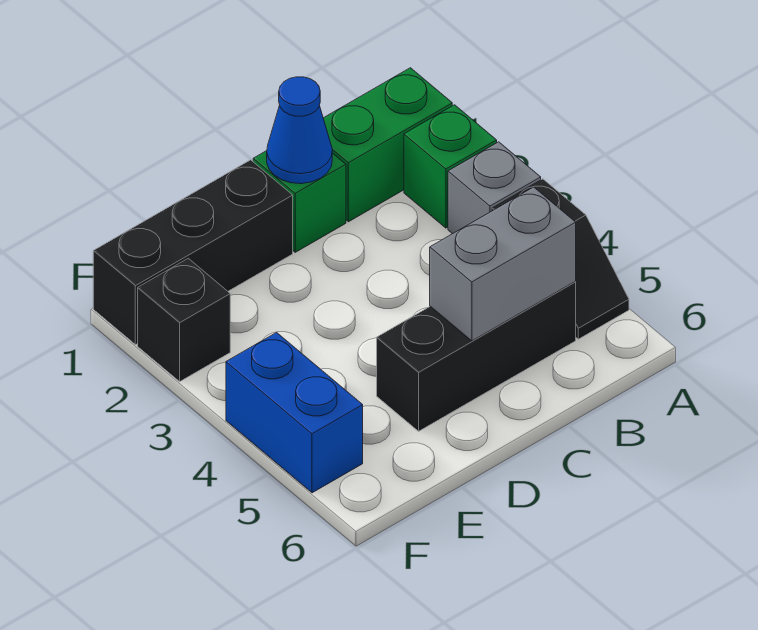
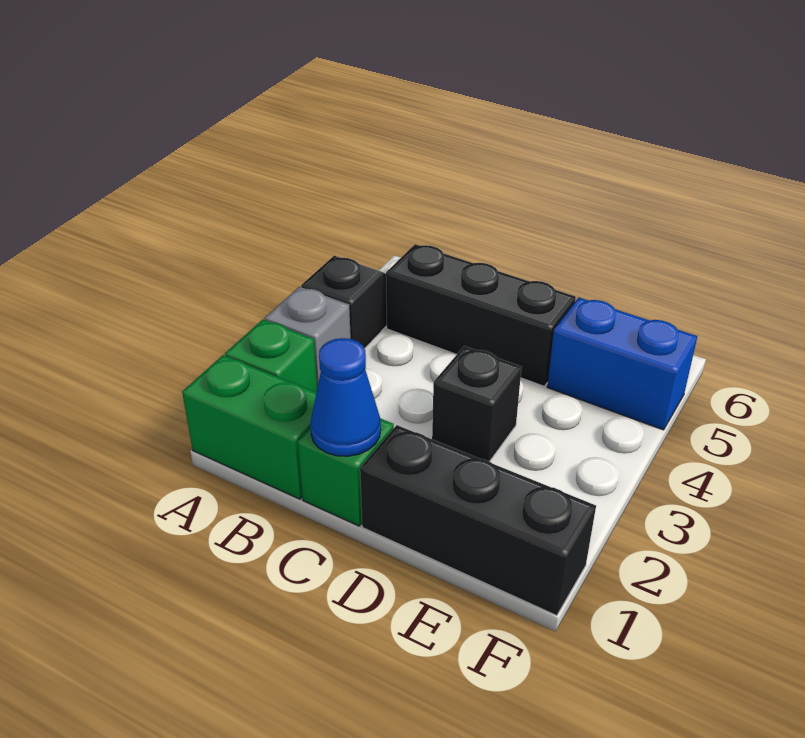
grey brick B5:C5 level 2 -> none
black brick F2 level 1 -> black brick D3 level 1
blue brick F4:F5 level 1 -> blue brick E5:F5 level 1

